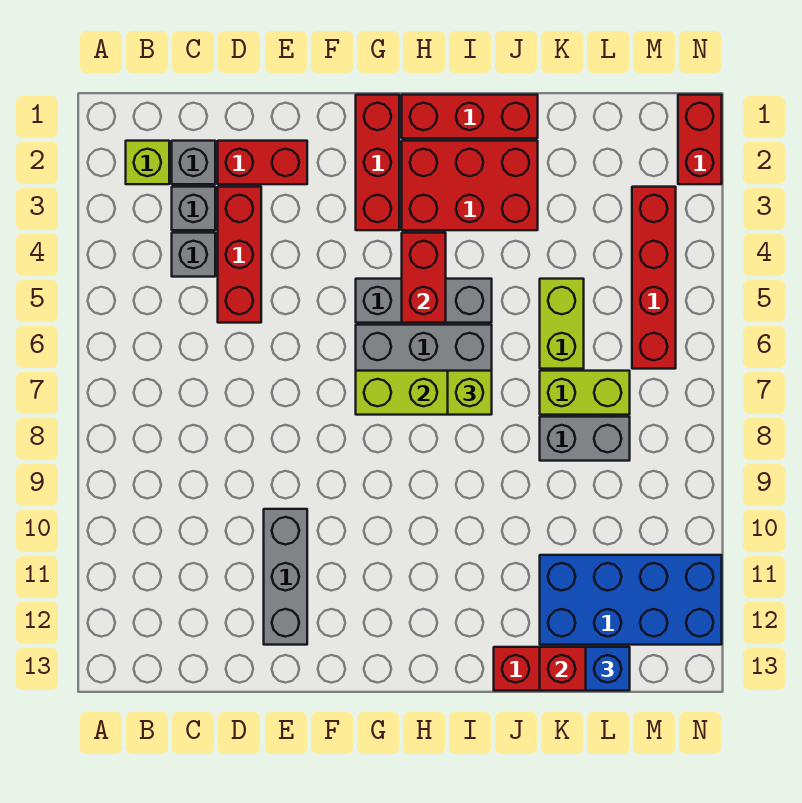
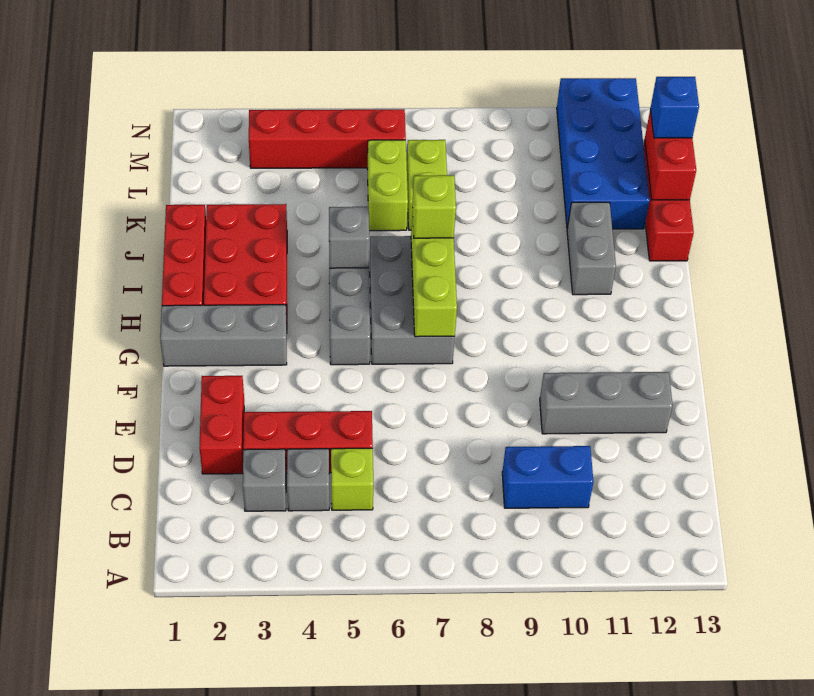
lime brick B2 level 1 -> lime brick C5 level 1
grey brick C2 level 1 -> grey brick I5 level 2
none -> blue brick C9:C10 level 1
red brick G1:G3 level 1 -> grey brick G1:G3 level 1
red brick H4:H5 level 2 -> none
lime brick K5:K6 level 1 -> lime brick K6:L6 level 1
grey brick K8:L8 level 1 -> grey brick I11:J11 level 1
red brick N1:N2 level 1 -> none

